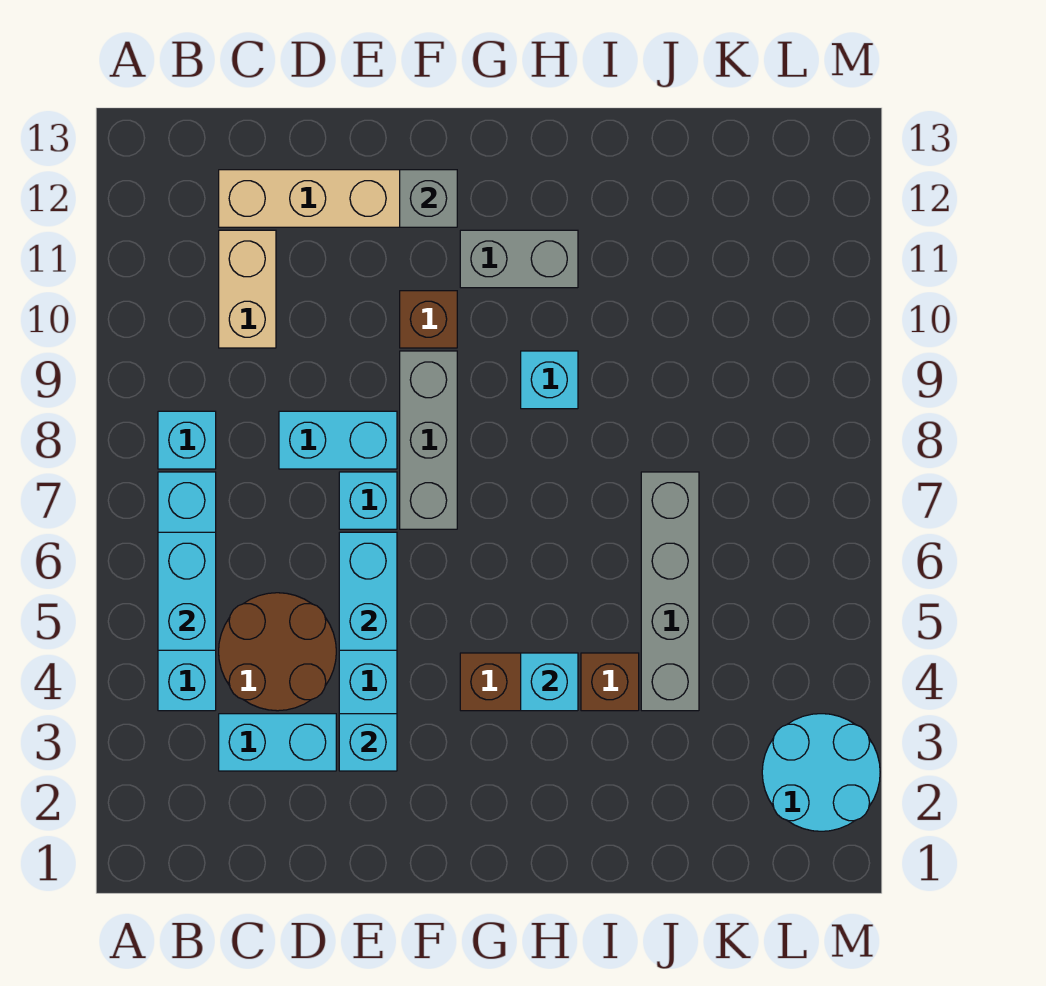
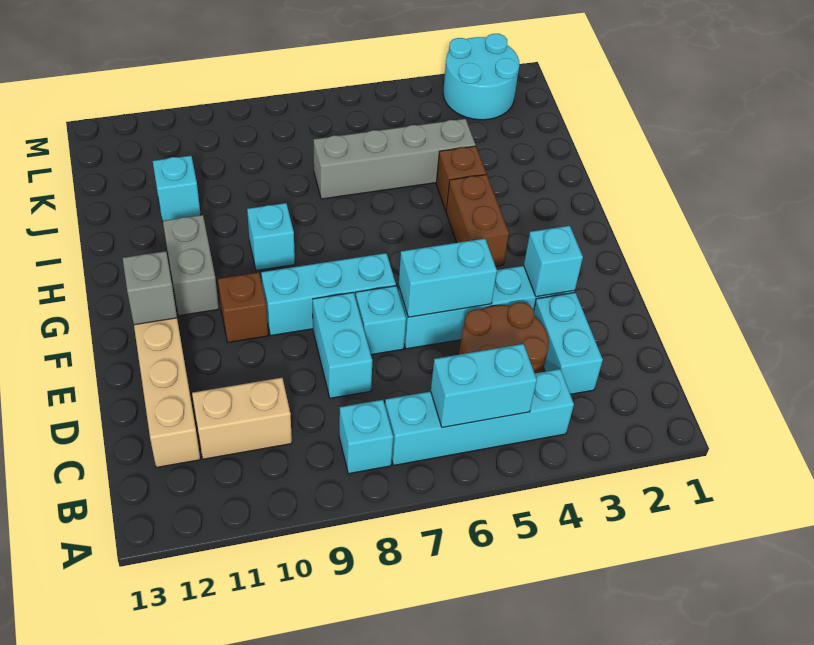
grey brick F7:F9 level 1 -> cyan brick F7:F9 level 1
cyan brick H4 level 2 -> cyan brick J11 level 1

